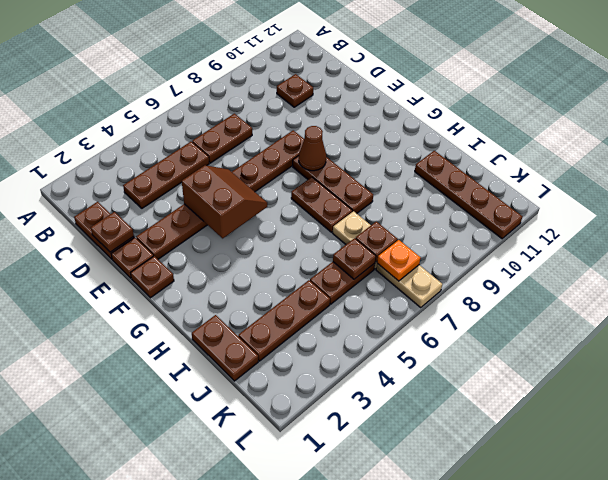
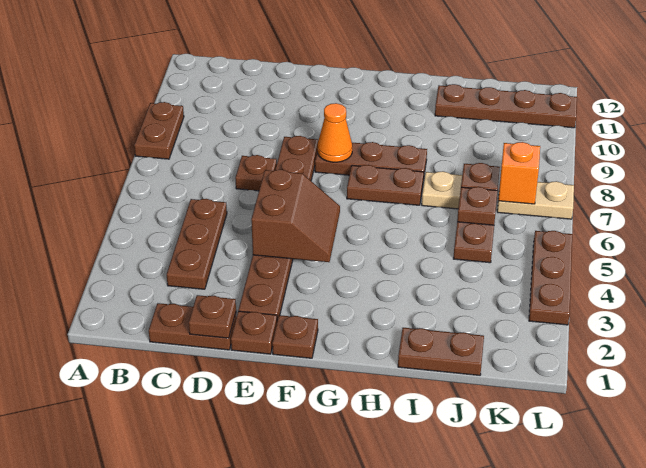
brown plate C6:C7 level 1 -> brown plate A8:A9 level 1
brown plate C10 level 1 -> brown plate D7 level 1
brown slope E4:F5 level 2 top 4 -> brown slope E4:F5 level 2 top E
brown cone F8 level 2 -> orange cone F8 level 2
brown plate J2:J4 level 1 -> brown plate L3:L5 level 1
orange plate K7 level 2 -> orange brick K7 level 2

